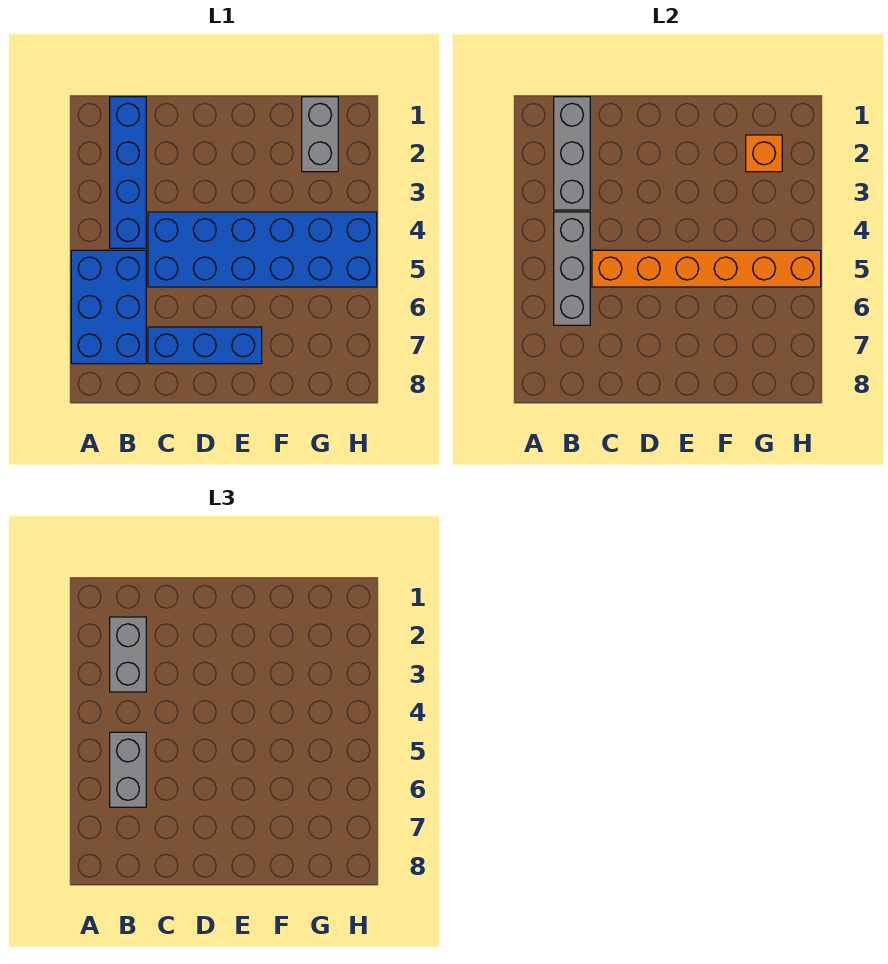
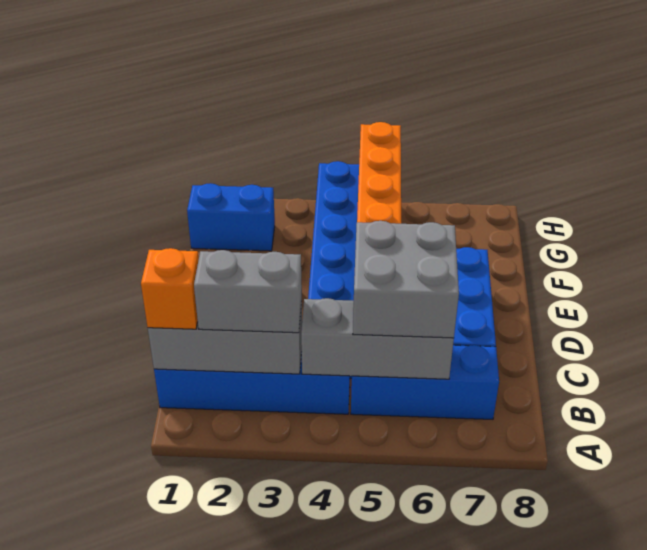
blue brick A5:B7 level 1 -> blue brick B5:B7 level 1
grey brick B5:B6 level 3 -> grey brick B5:C6 level 3
grey brick G1:G2 level 1 -> blue brick G1:G2 level 1
orange brick G2 level 2 -> orange brick B1 level 3

